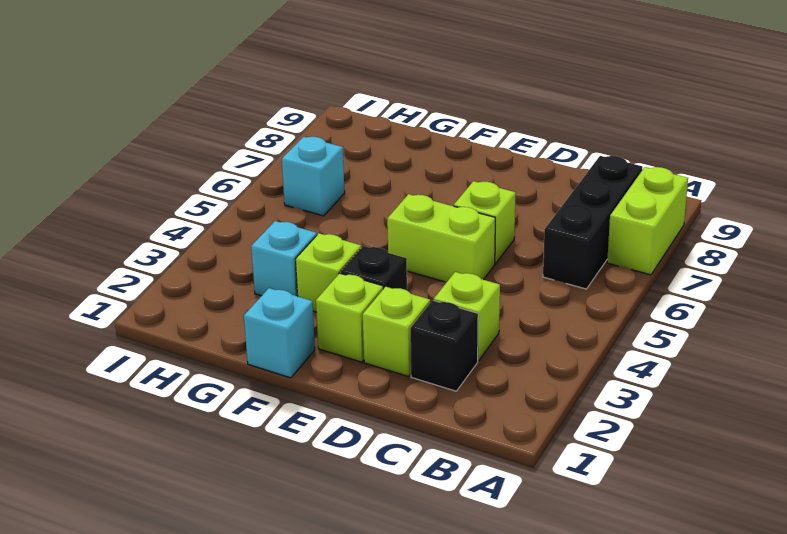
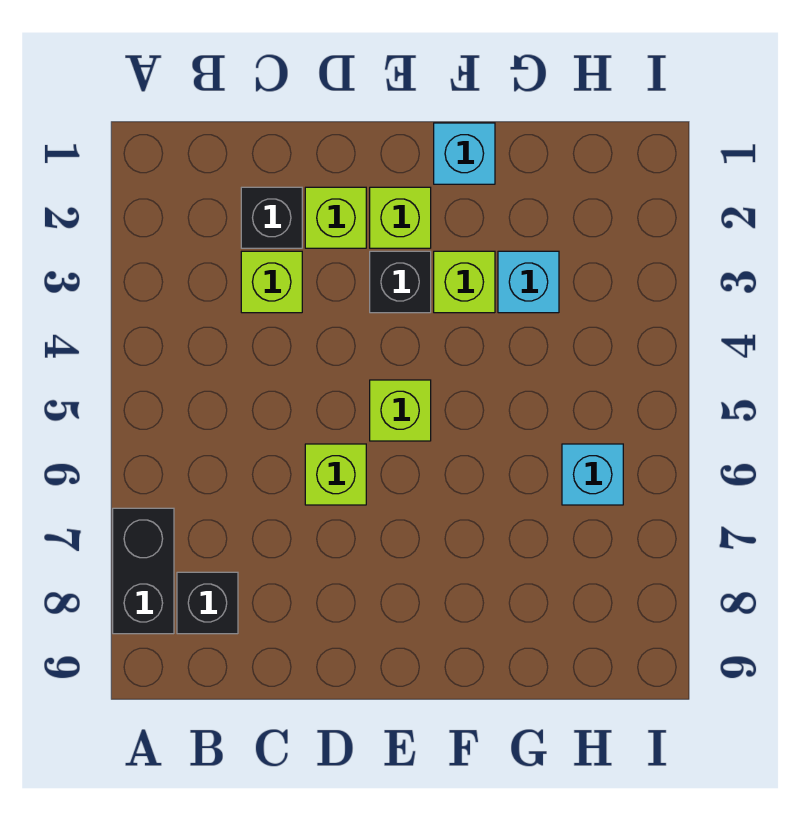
lime brick A7:A8 level 1 -> black brick A7:A8 level 1
black brick B6:B8 level 1 -> black brick B8 level 1
lime brick D5:E5 level 1 -> lime brick E5 level 1

